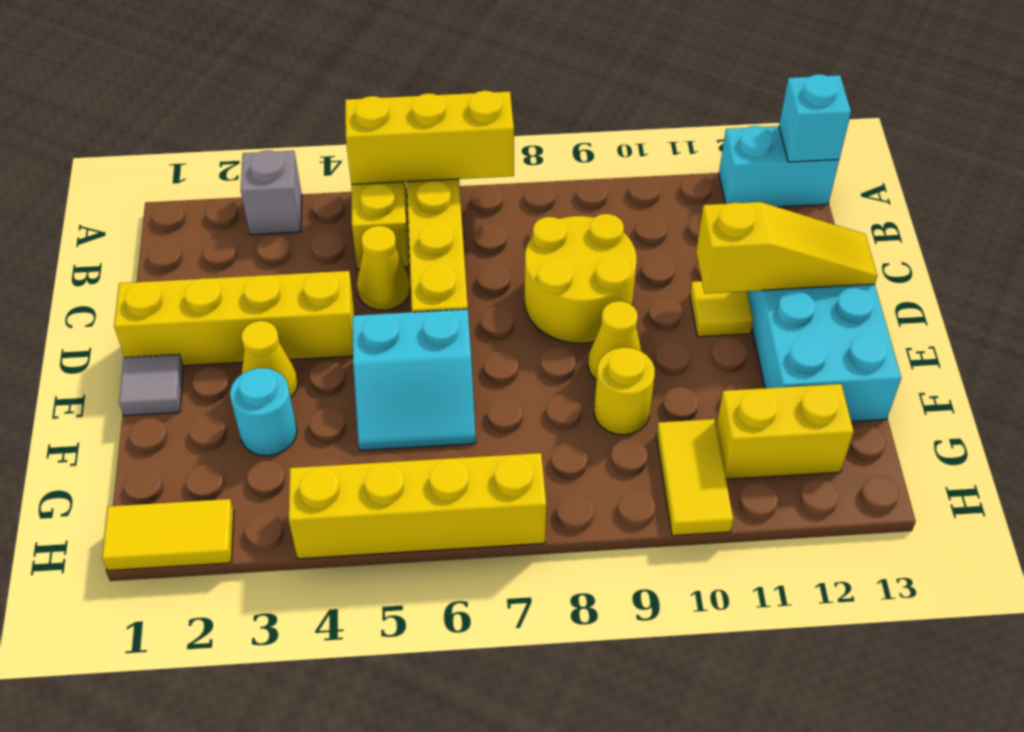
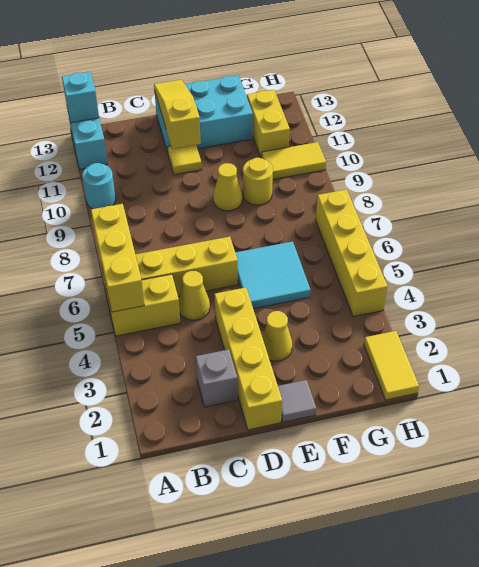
grey brick A3 level 1 -> grey brick C2 level 1
yellow round brick C8:D9 level 1 -> none
cyan slope E5:F6 level 1 top E -> cyan tile E5:F6 level 1
cyan round brick F3 level 1 -> cyan round brick A10 level 1

